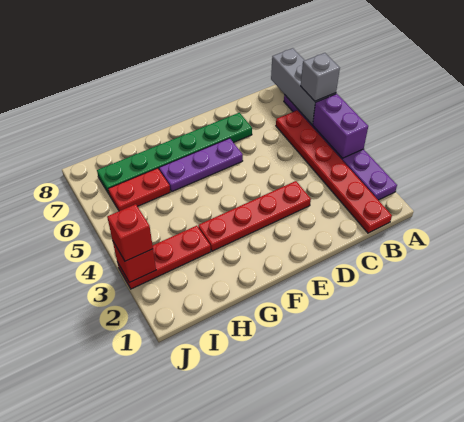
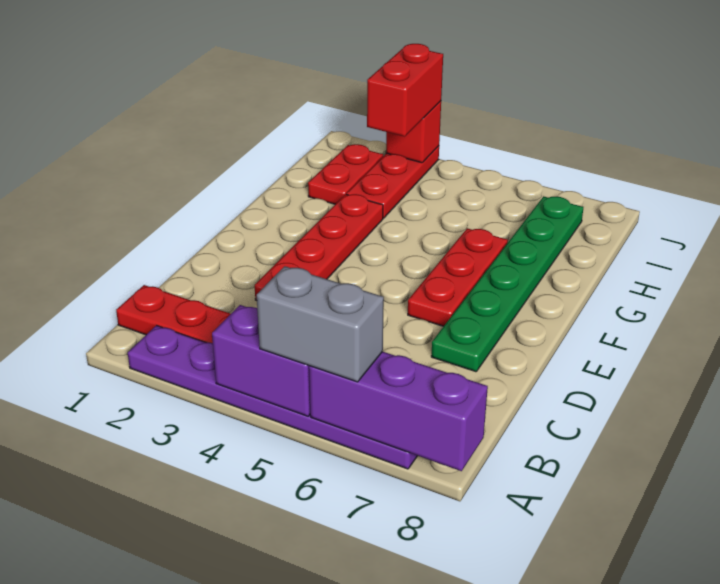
grey brick A6:A8 level 2 -> purple brick A6:A8 level 2
grey brick A6 level 3 -> grey brick A5:A6 level 3
purple plate E6:G6 level 1 -> red plate E6:G6 level 1
red plate H6:I6 level 1 -> red plate H2:I2 level 1
red brick J3 level 3 -> red brick I3:J3 level 3

